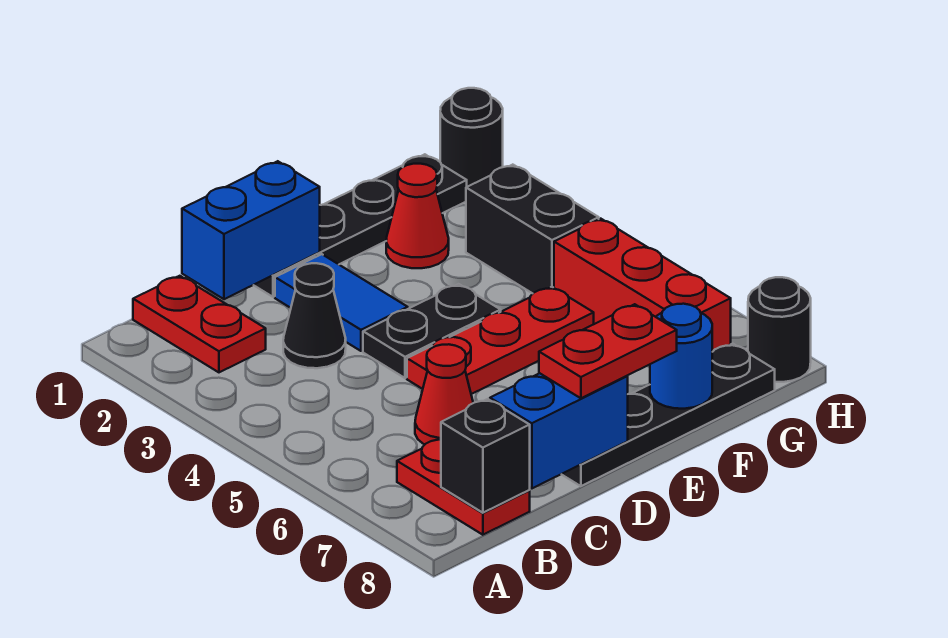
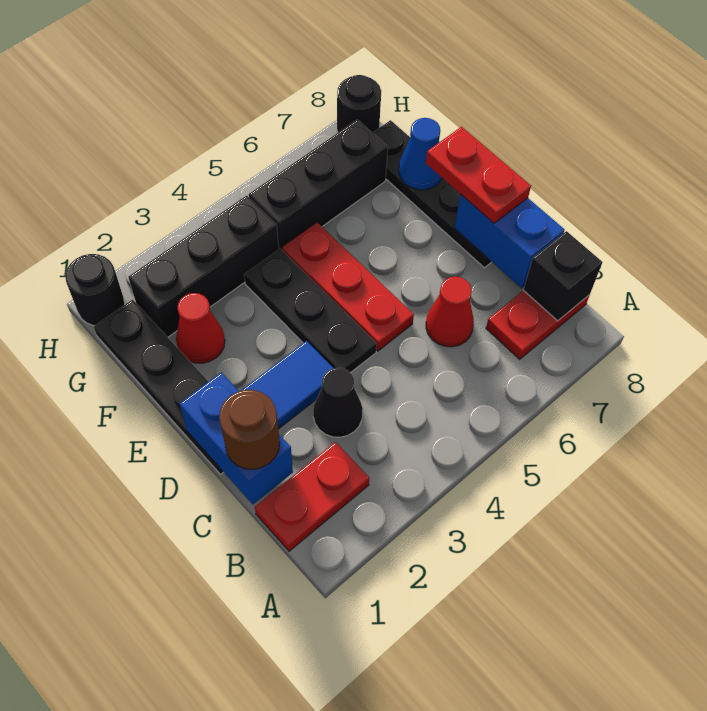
none -> brown round brick C1 level 3
black plate D4:E4 level 1 -> black plate D4:F4 level 1
blue round brick F8 level 2 -> blue cone F8 level 2
black brick G3:G4 level 1 -> black brick G2:G4 level 1
red brick G5:G7 level 1 -> black brick G5:G7 level 1

